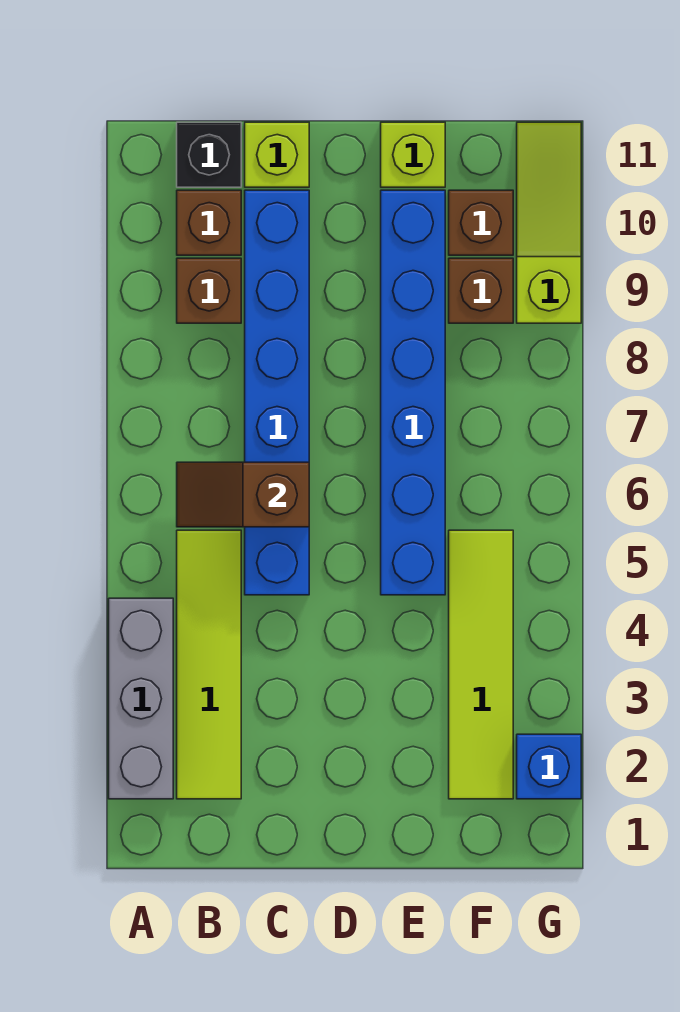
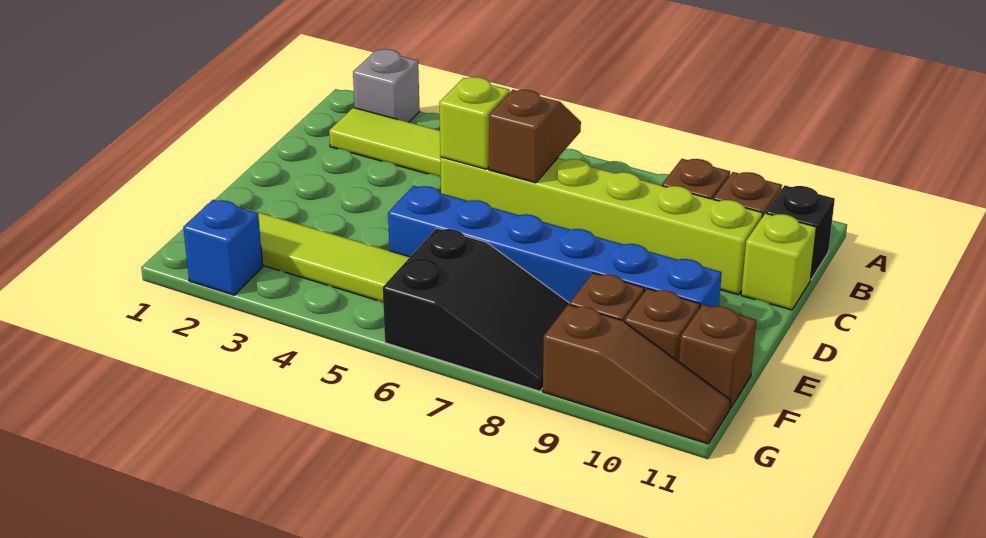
grey brick A2:A4 level 1 -> grey brick A2 level 1
blue brick C5:C10 level 1 -> lime brick C5:C10 level 1
lime brick E11 level 1 -> lime brick C5 level 2
none -> black slope F6:G8 level 1 top 6
none -> brown brick F11 level 1
lime slope G9:G11 level 1 top 9 -> brown slope G9:G11 level 1 top 9

